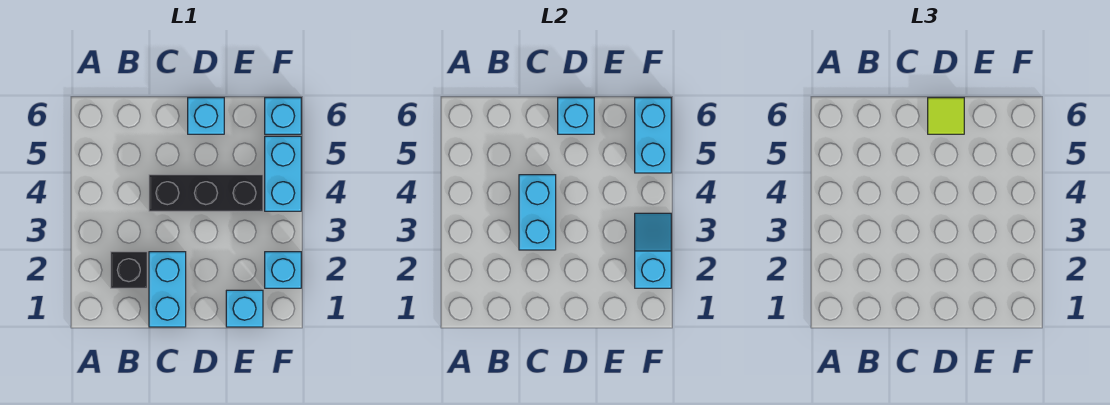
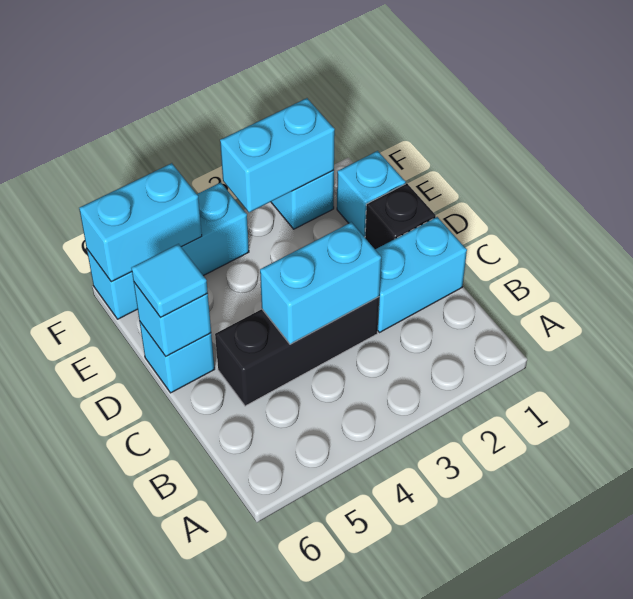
black brick B2 level 1 -> black brick D1 level 1
black brick C4:E4 level 1 -> black brick C3:C5 level 1
lime tile D6 level 3 -> cyan tile D6 level 3
cyan slope F2:F3 level 2 top 2 -> cyan brick F2:F3 level 2

